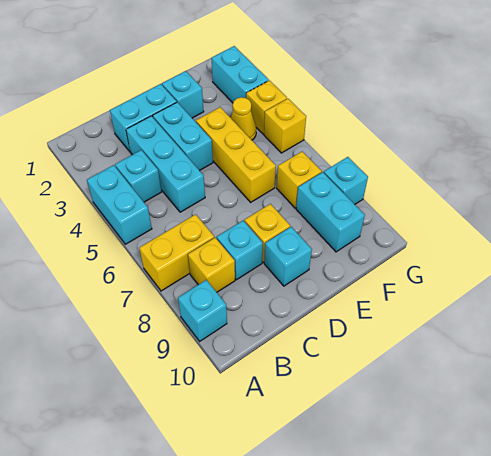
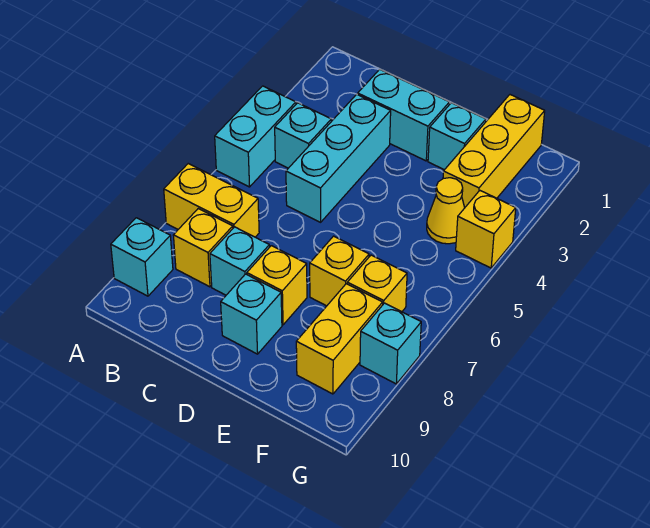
cyan brick D3:D4 level 1 -> none
yellow brick E4:E6 level 1 -> yellow brick F1:F3 level 1
cyan brick F8:F9 level 1 -> yellow brick F8:F9 level 1
cyan brick G2:G3 level 1 -> none
yellow brick G5 level 1 -> yellow brick E7 level 1

